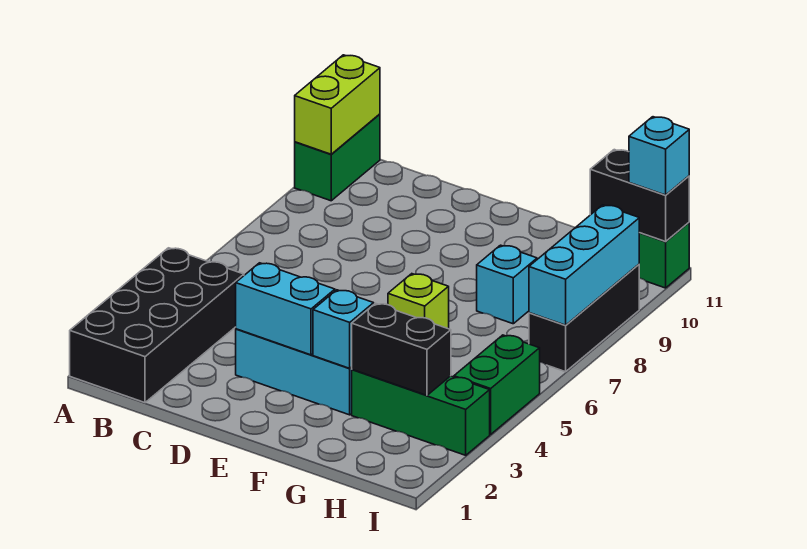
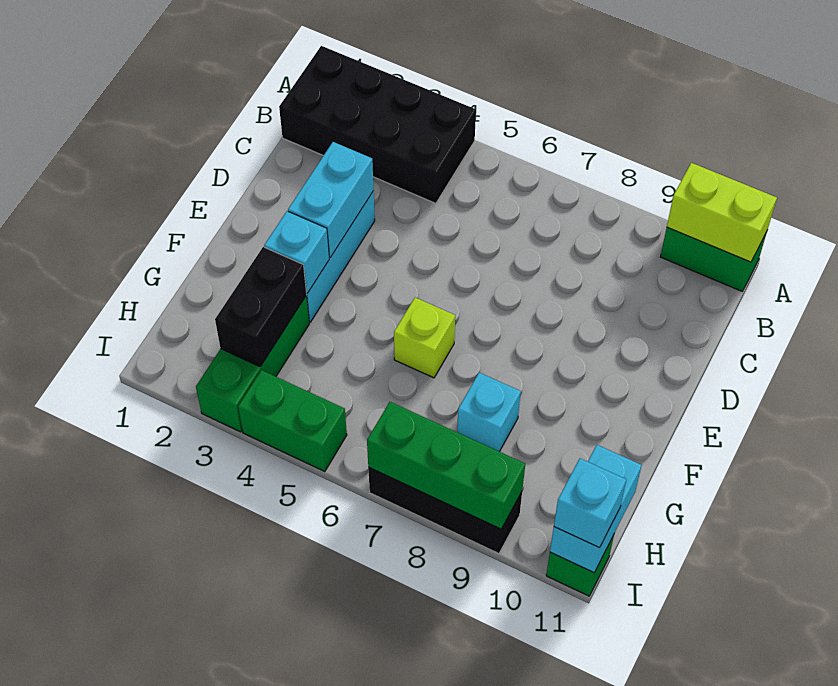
black brick H11:I11 level 2 -> cyan brick H11:I11 level 2
cyan brick I7:I9 level 2 -> green brick I7:I9 level 2

